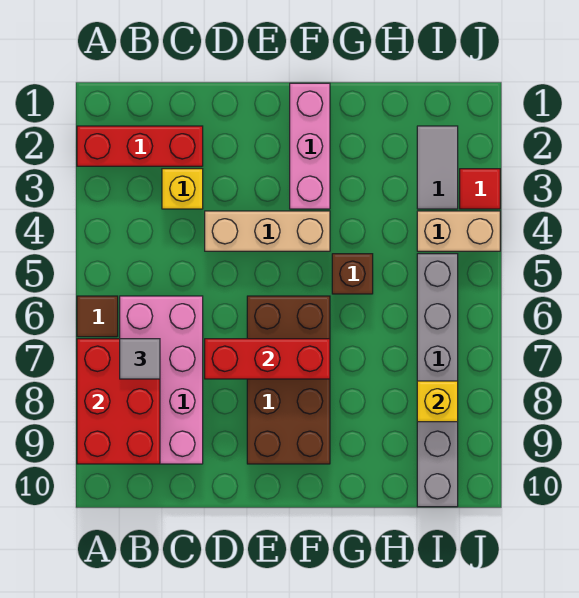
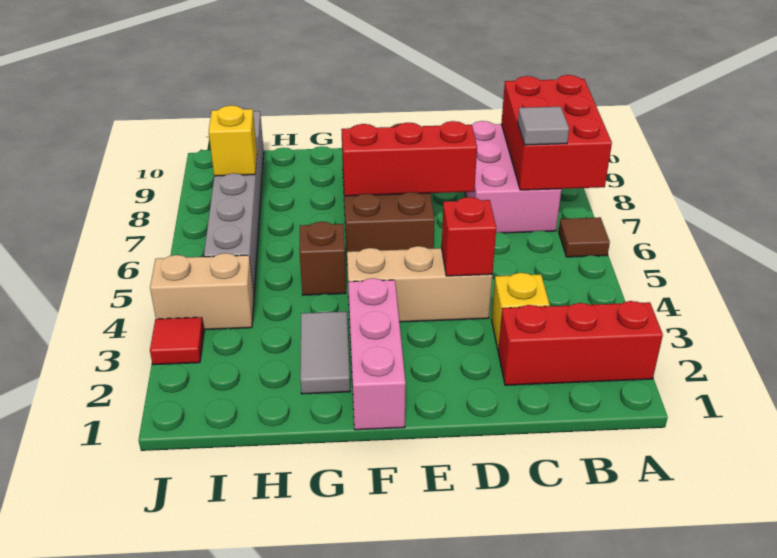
pink brick B6:C9 level 1 -> pink brick B7:C9 level 1
none -> red brick D4 level 2
grey tile I2:I3 level 1 -> grey tile G2:G3 level 1

